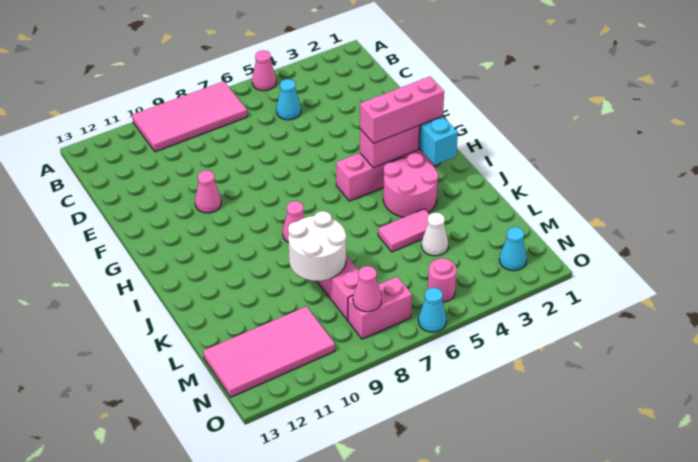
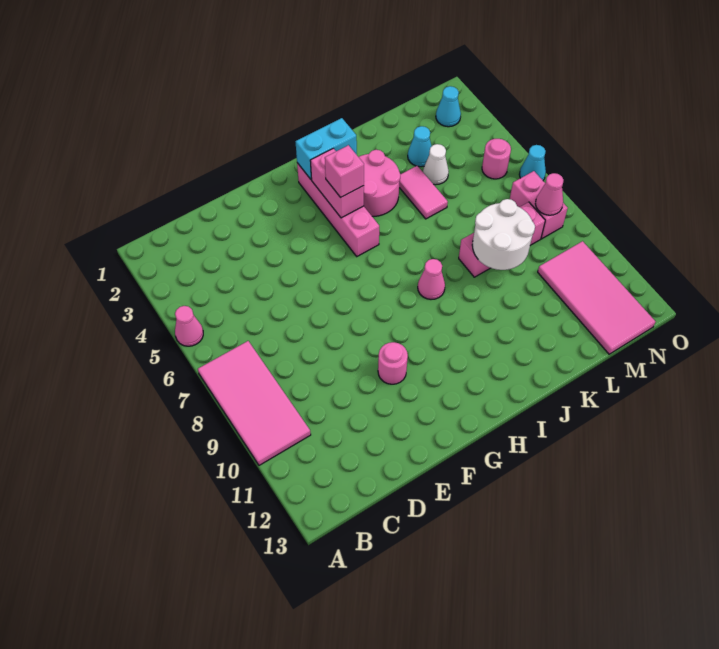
cyan cone C5 level 1 -> cyan cone L3 level 1
pink cone F10 level 1 -> pink round brick F10 level 1
pink brick H2:H4 level 3 -> pink brick H4 level 3

